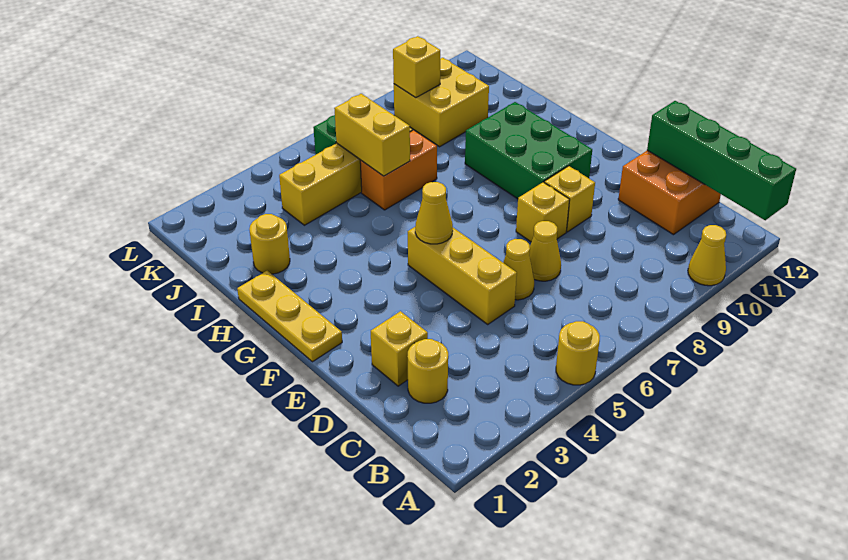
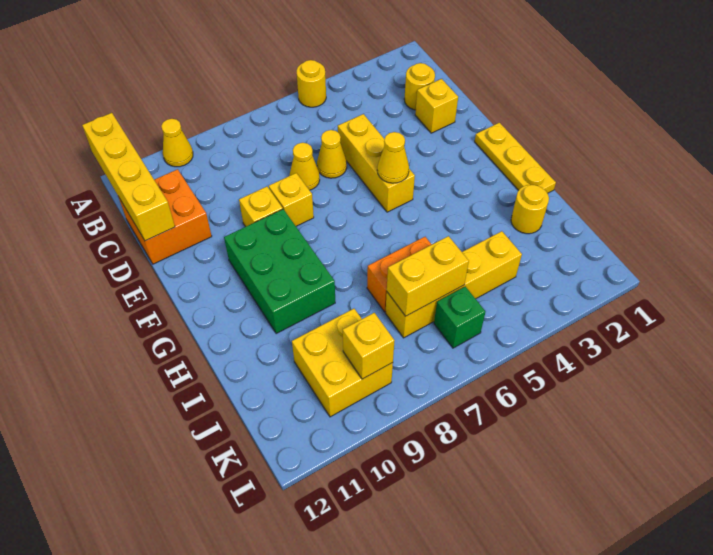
green brick A12:D12 level 2 -> yellow brick A12:D12 level 2
yellow brick I6:J6 level 2 -> yellow brick J6:J7 level 2

